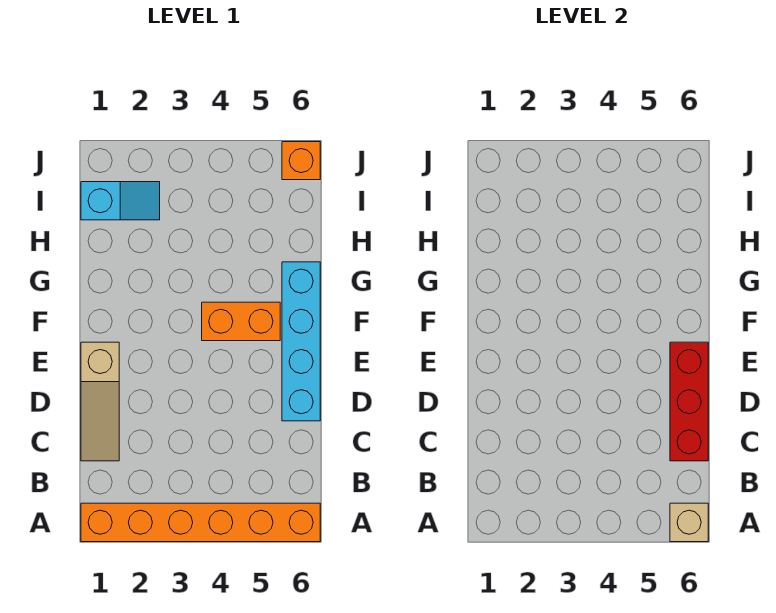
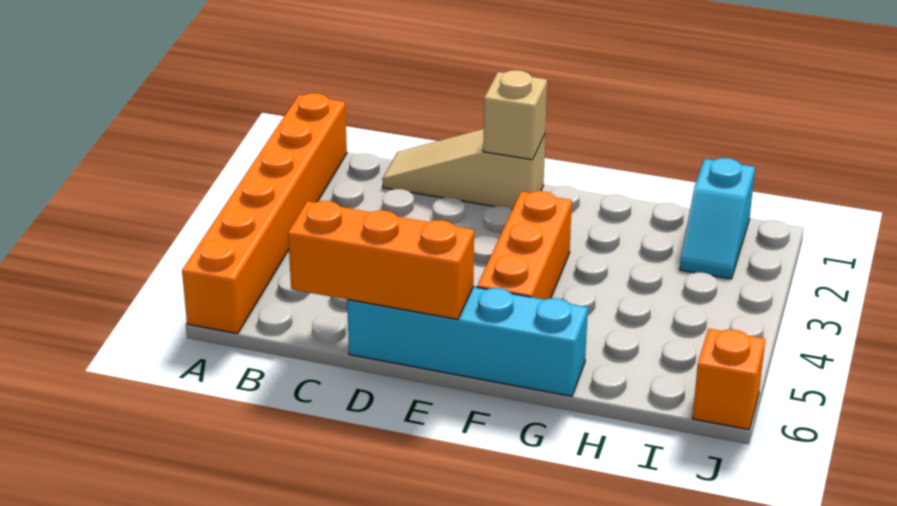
tan brick A6 level 2 -> tan brick E1 level 2
red brick C6:E6 level 2 -> orange brick C6:E6 level 2
orange brick F4:F5 level 1 -> orange brick F3:F5 level 1

